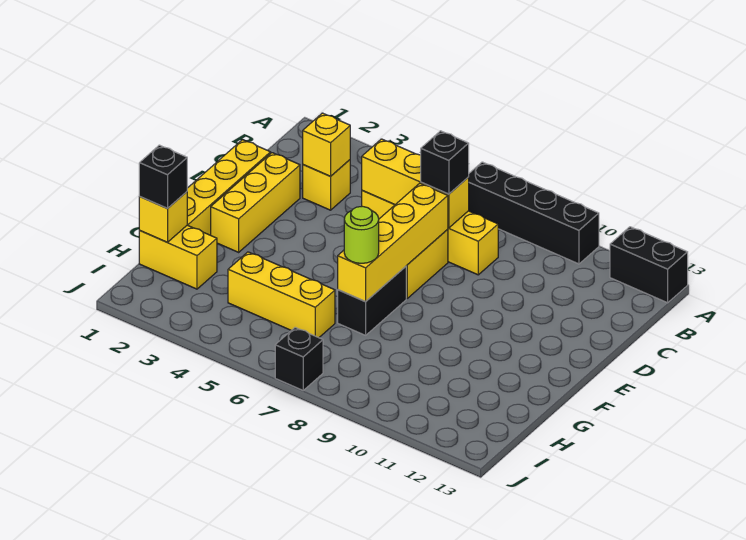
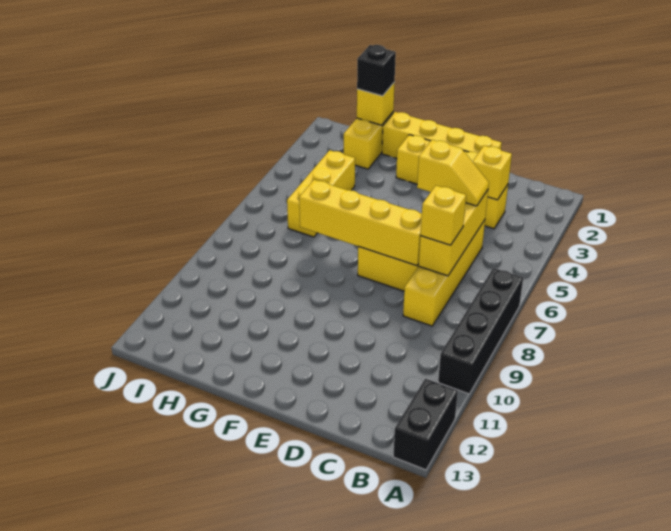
none -> yellow slope C5:D5 level 3 top D
black brick C7 level 3 -> yellow brick C7 level 3
black brick F7:G7 level 1 -> none
lime round brick G7 level 3 -> none
black brick J7 level 1 -> none

